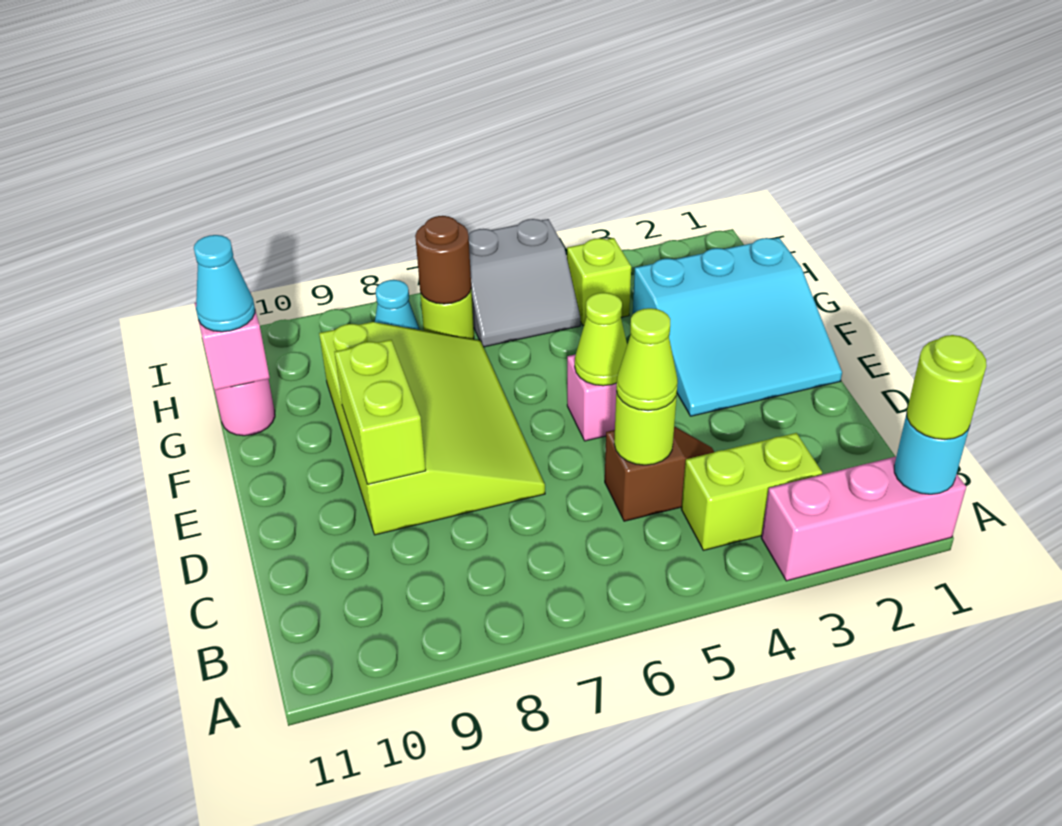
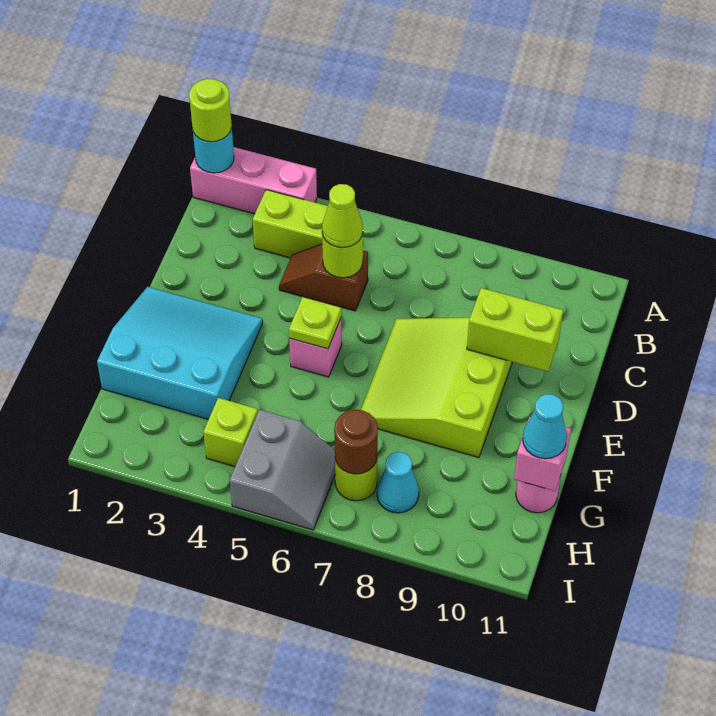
lime slope D7:G9 level 1 top 9 -> lime slope D7:F9 level 1 top 9
lime brick D9:E9 level 2 -> lime brick D9:D10 level 2
lime cone E5 level 2 -> lime plate E5 level 2
grey slope H5:I6 level 1 top I -> grey slope H5:I6 level 1 top 5

